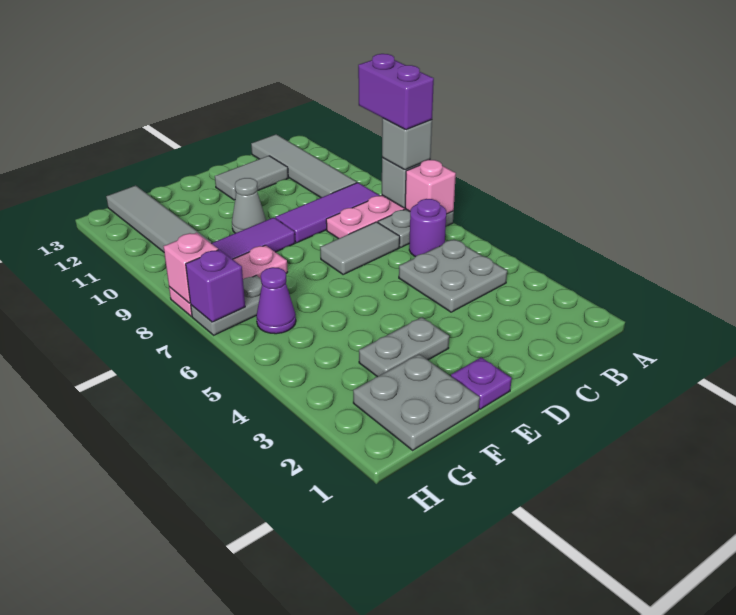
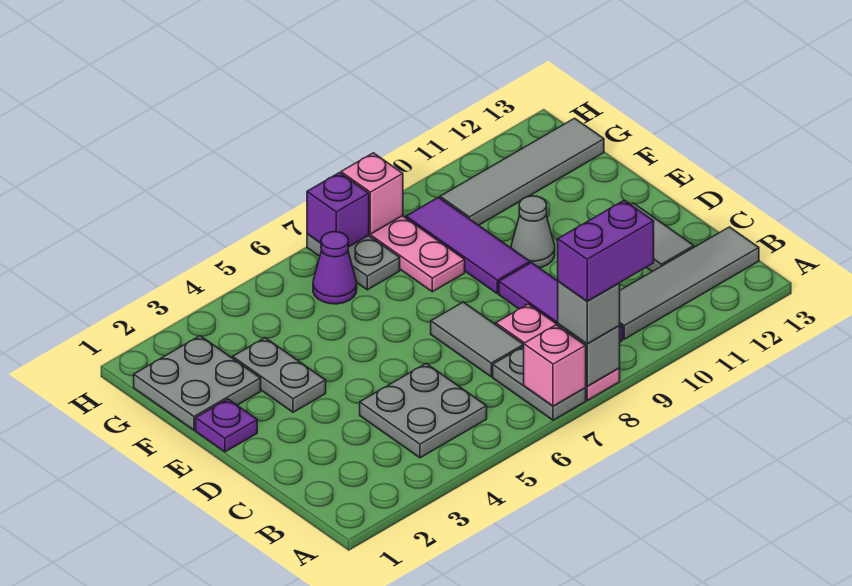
purple round brick B6 level 1 -> none

